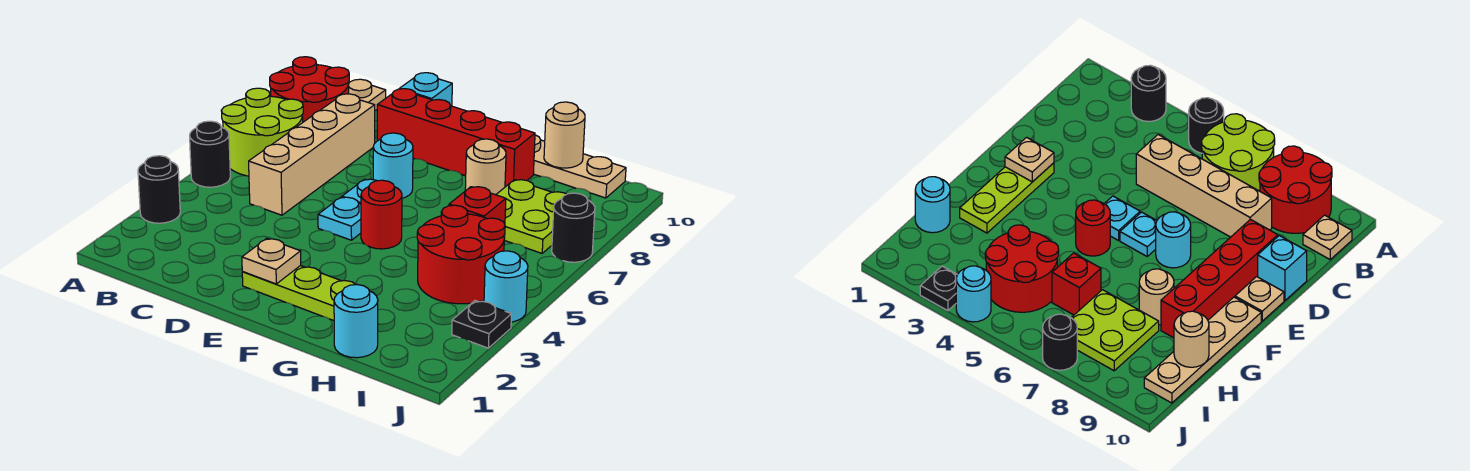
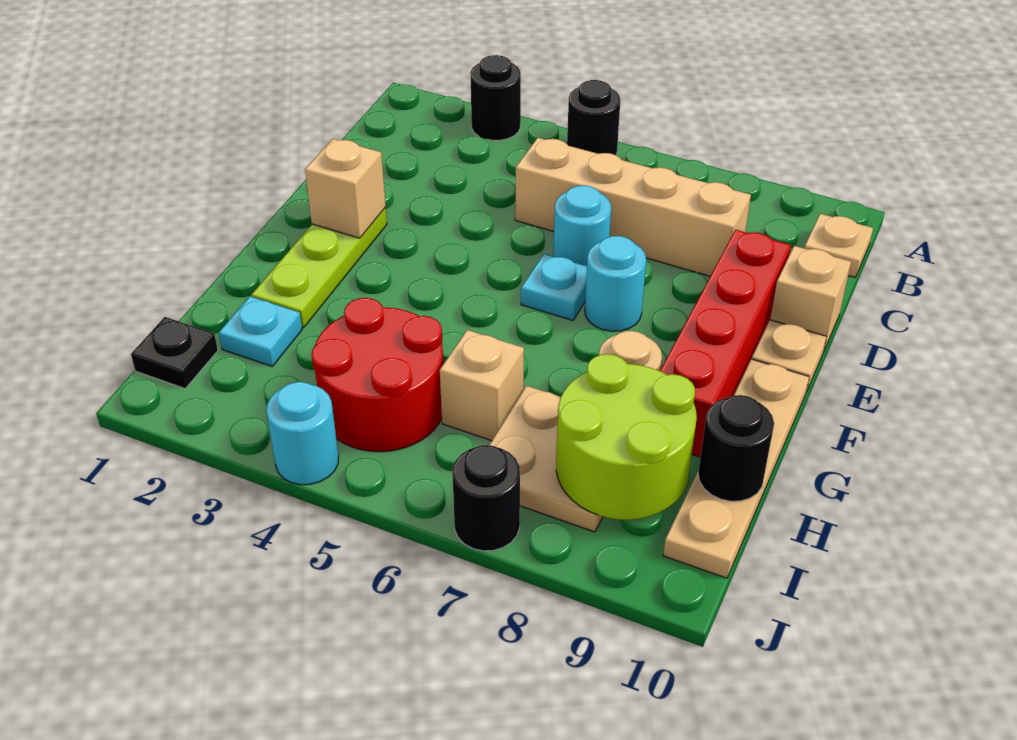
lime round brick A6:B7 level 1 -> lime round brick H8:I9 level 2
red round brick A8:B9 level 1 -> none
cyan brick D10 level 1 -> tan brick D10 level 1
tan plate E2 level 2 -> tan brick E2 level 2
cyan plate E5 level 1 -> cyan plate H2 level 1
red round brick F5 level 1 -> none
cyan round brick H1 level 1 -> cyan round brick D6 level 1
red brick H6 level 1 -> tan brick H6 level 1
lime plate H7:I8 level 1 -> tan plate H7:I8 level 1
tan round brick H10 level 2 -> black round brick H10 level 2
black plate J3 level 1 -> black plate I1 level 1

